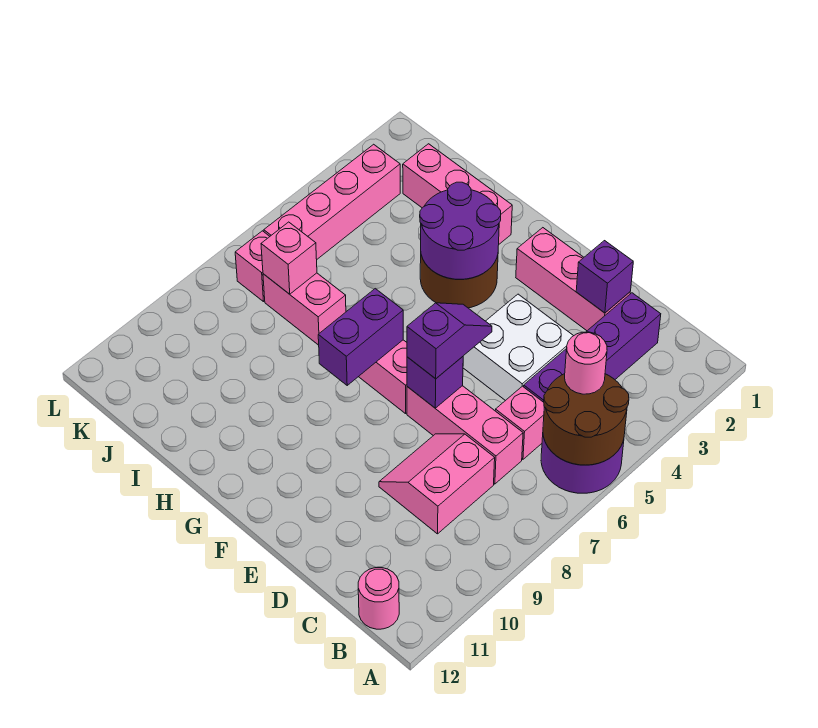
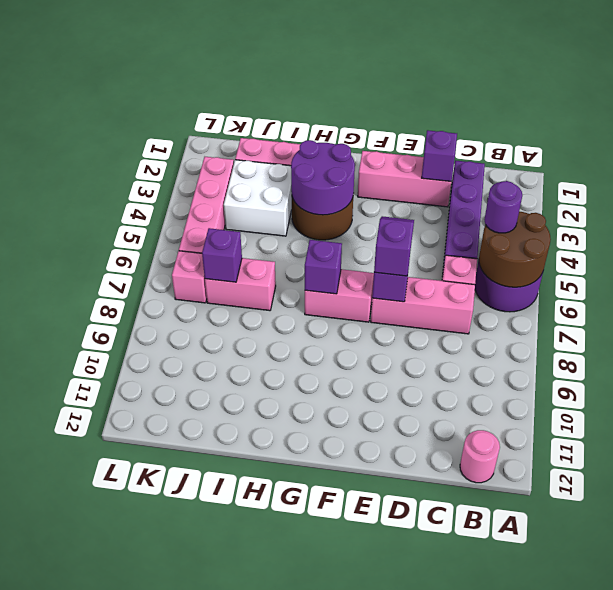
pink round brick B5 level 3 -> purple round brick B5 level 3
pink slope C8:D9 level 1 top C -> none
white brick D4:E5 level 1 -> white brick I3:J4 level 1
purple brick G7:G8 level 2 -> purple brick G7 level 2
pink brick J7 level 2 -> purple brick J7 level 2

